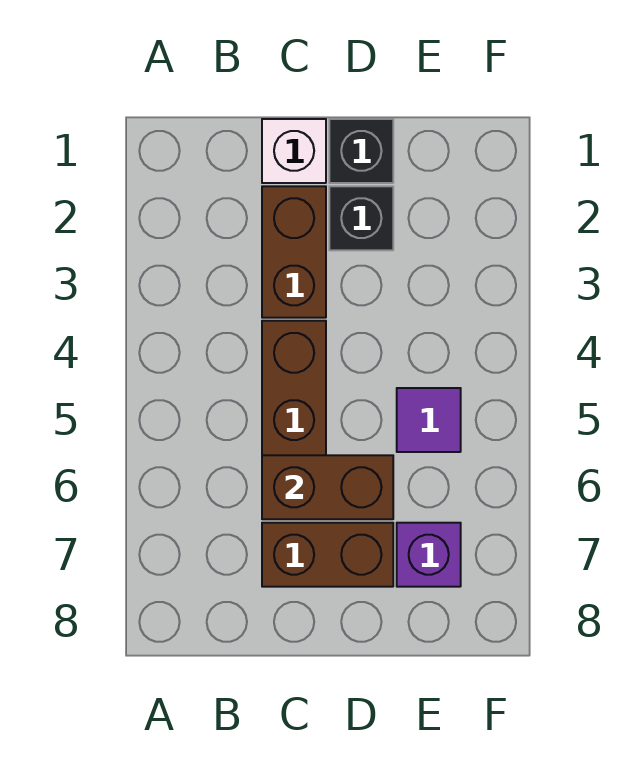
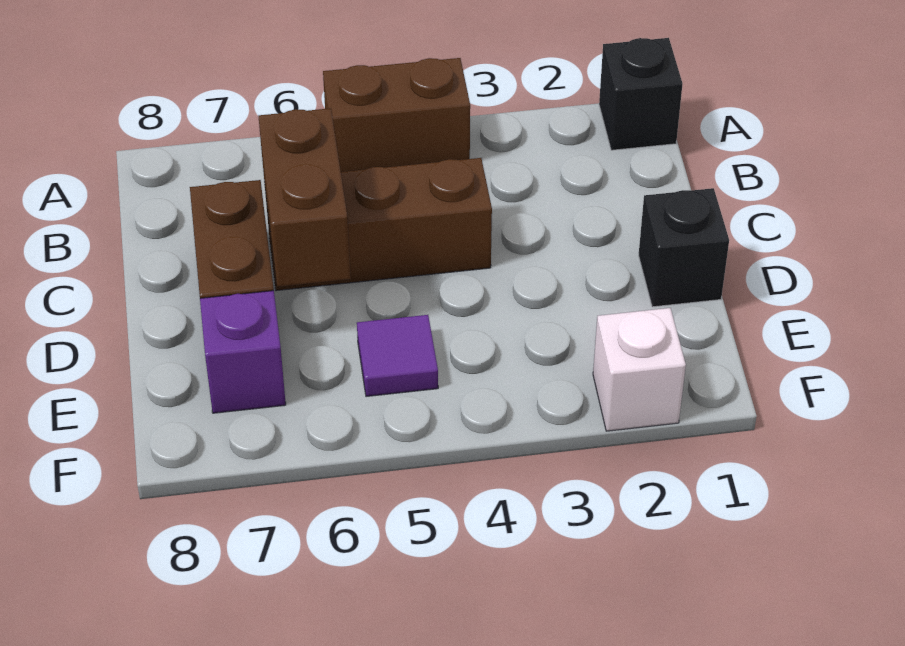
white brick C1 level 1 -> white brick F2 level 1
brown brick C2:C3 level 1 -> brown brick A4:A5 level 1
black brick D2 level 1 -> black brick A1 level 1

